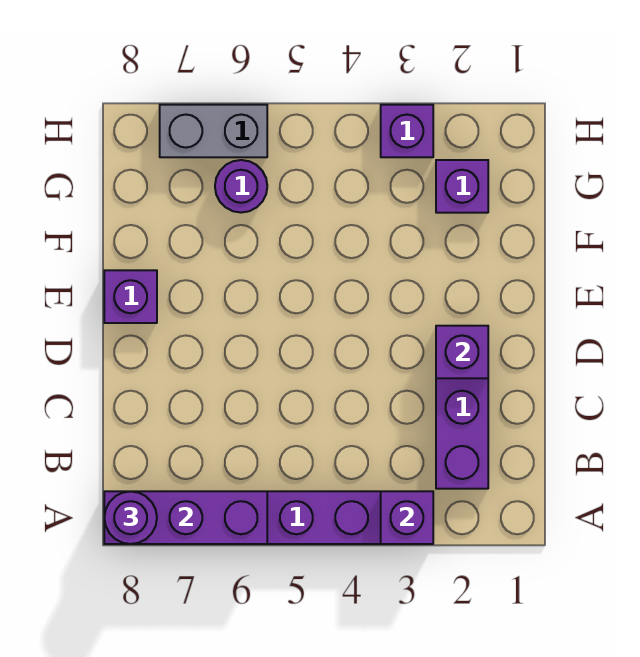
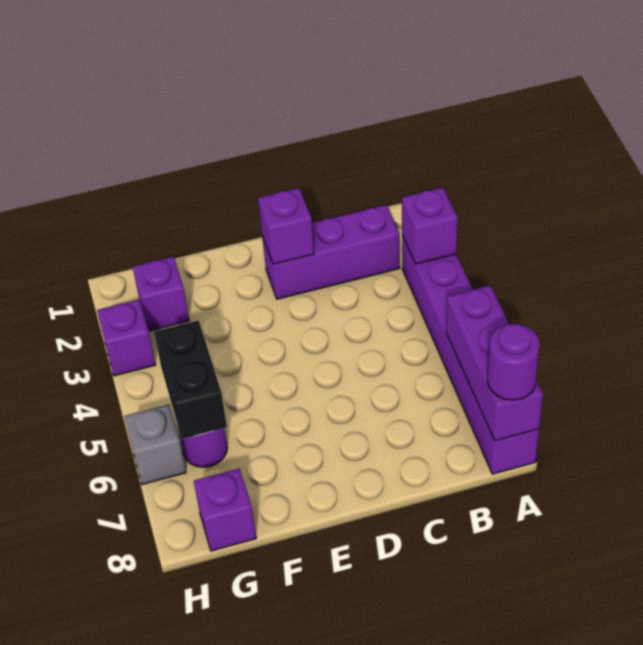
purple brick E8 level 1 -> purple brick G8 level 1
none -> black brick G5:G6 level 2
grey brick H6:H7 level 1 -> grey brick H6 level 1

